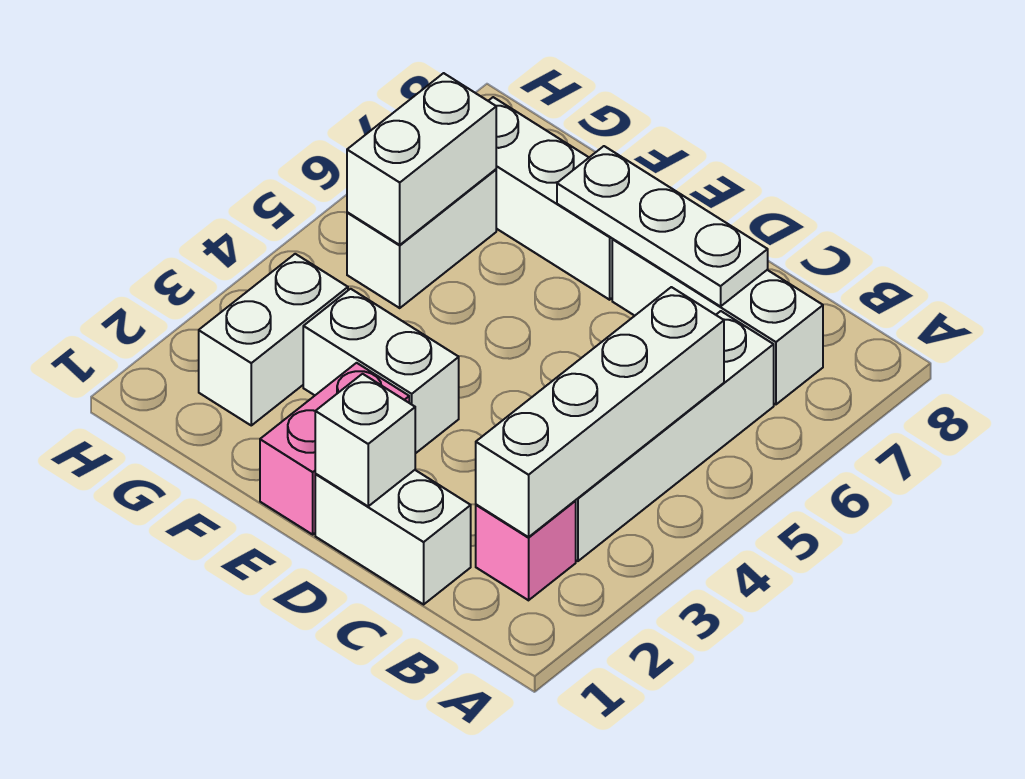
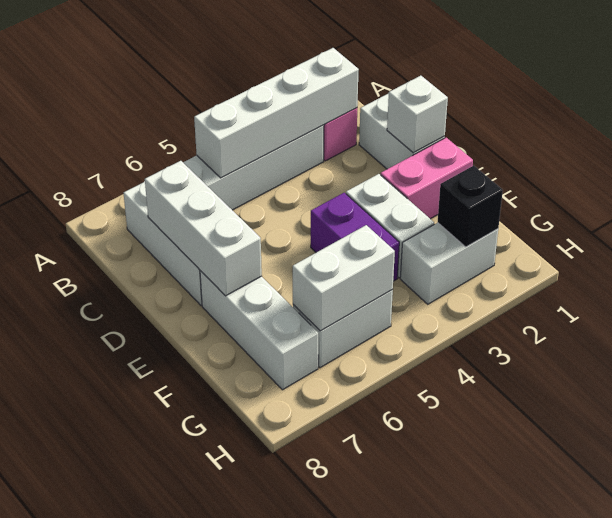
white plate C7:E7 level 2 -> white brick C7:E7 level 2
none -> purple brick E4:F4 level 1
none -> black brick G2 level 2

